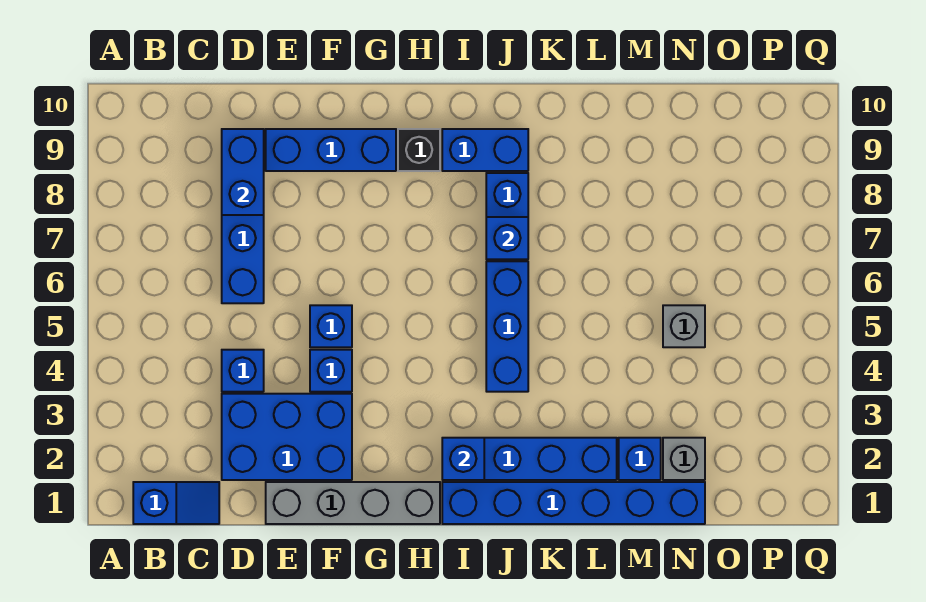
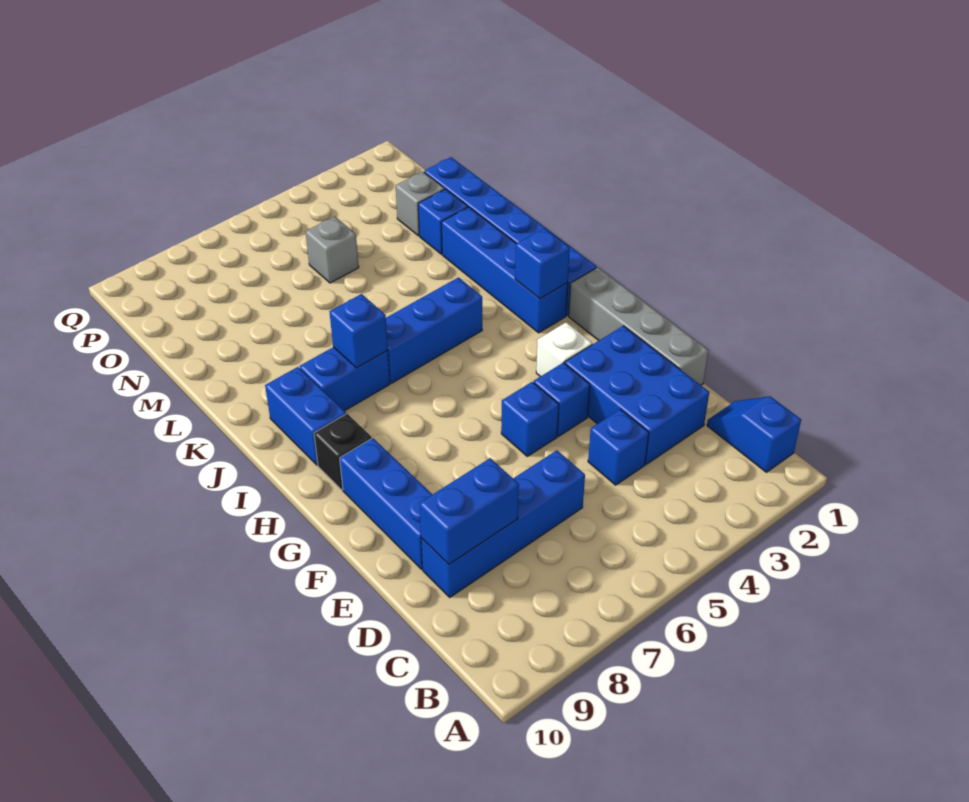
none -> white brick G3 level 1

